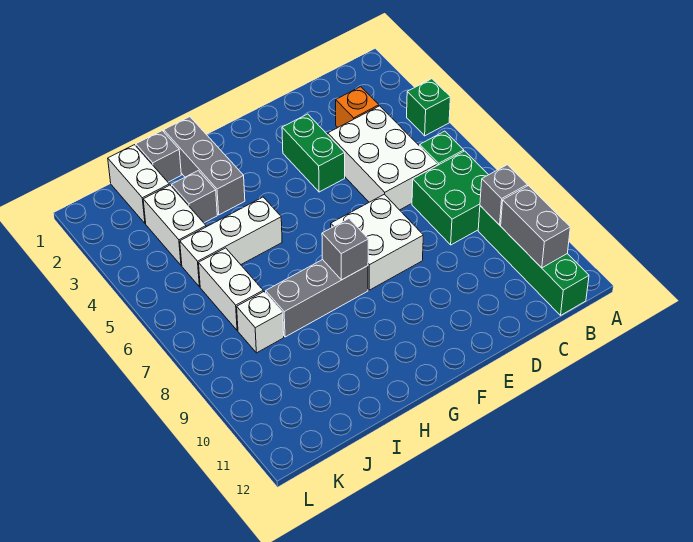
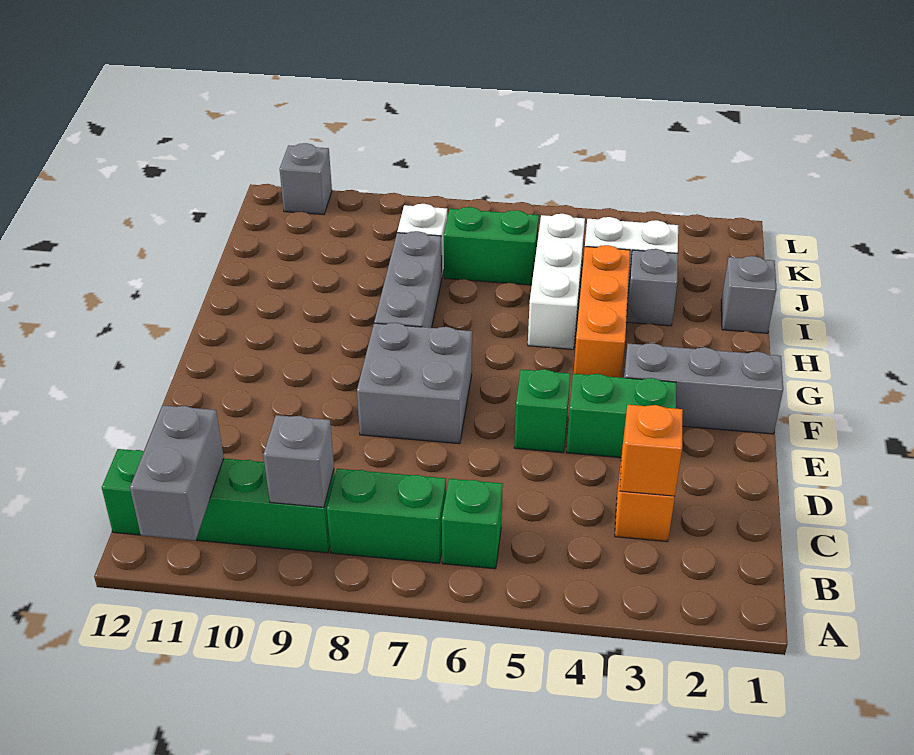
green brick A4 level 1 -> green brick E5 level 1
green brick B7:C8 level 1 -> green brick B7:B8 level 1
grey brick B10:B11 level 2 -> grey brick A11:B11 level 2
none -> orange brick C3 level 2
white brick C4:D6 level 1 -> none
white brick E7:F8 level 1 -> grey brick E7:F8 level 1
none -> orange brick G4:I4 level 1
grey brick G8 level 2 -> grey brick L11 level 1
grey brick H1:H3 level 1 -> grey brick F1:F3 level 1
white brick J1:J2 level 1 -> none
white brick J6:J7 level 1 -> green brick J6:J7 level 1

